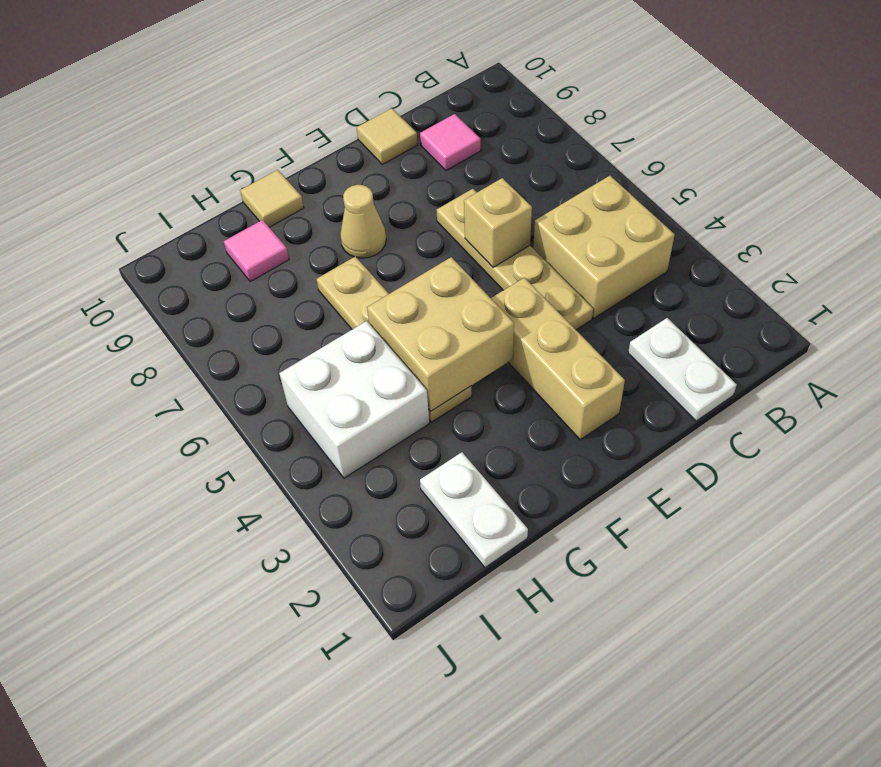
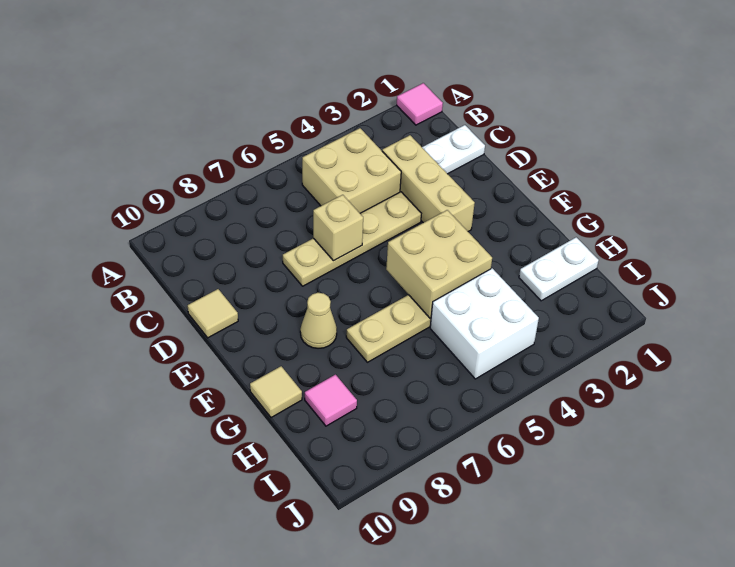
pink tile C9 level 1 -> pink tile A1 level 1
tan brick E2:E4 level 1 -> tan brick C3:E3 level 1

